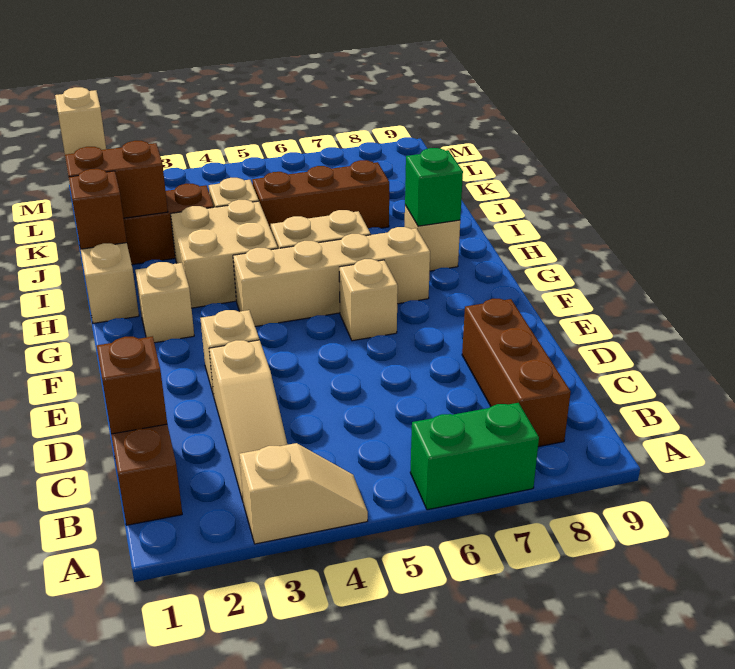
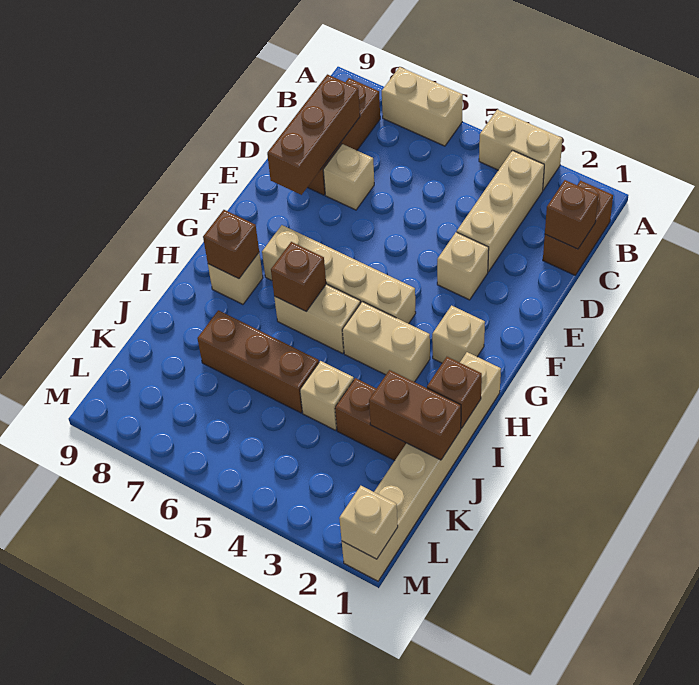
tan slope A3:A4 level 1 top 3 -> tan brick A3:A4 level 1
green brick A6:A7 level 1 -> tan brick A6:A7 level 1
tan slope B3:D3 level 1 top D -> tan brick B3:D3 level 1
none -> brown brick C8:E8 level 2
tan brick F6 level 1 -> tan brick D7 level 1
tan brick H3:I4 level 1 -> tan brick H3:H4 level 1
none -> brown brick H6 level 2
green brick H8 level 2 -> brown brick H8 level 2

